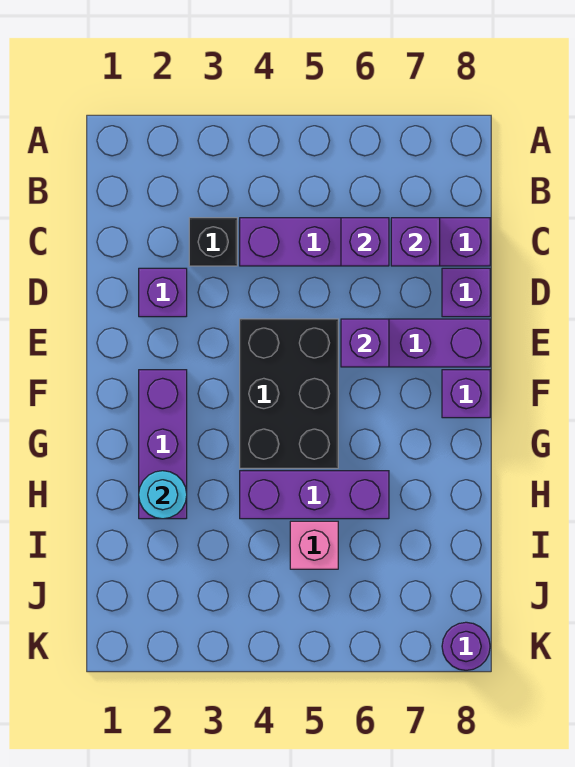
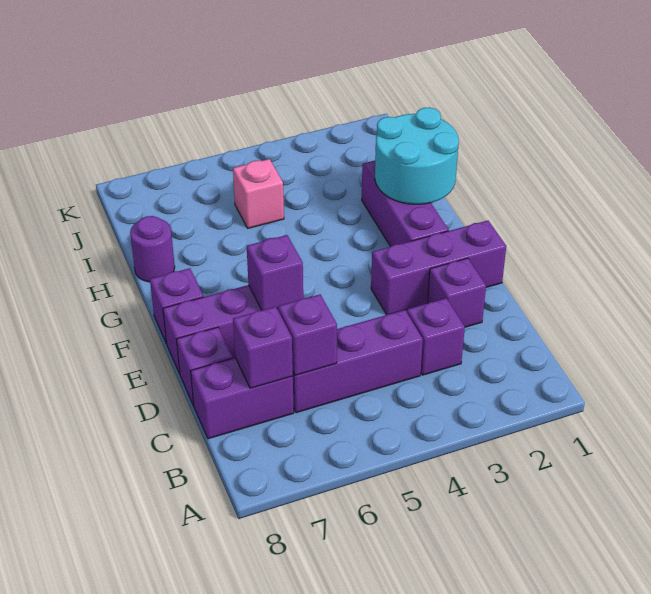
black brick C3 level 1 -> purple brick C3 level 1
black brick E4:G5 level 1 -> none
cyan round brick H2 level 2 -> cyan round brick G1:H2 level 2
purple brick H4:H6 level 1 -> purple brick E1:E3 level 1
purple round brick K8 level 1 -> purple round brick H8 level 1

